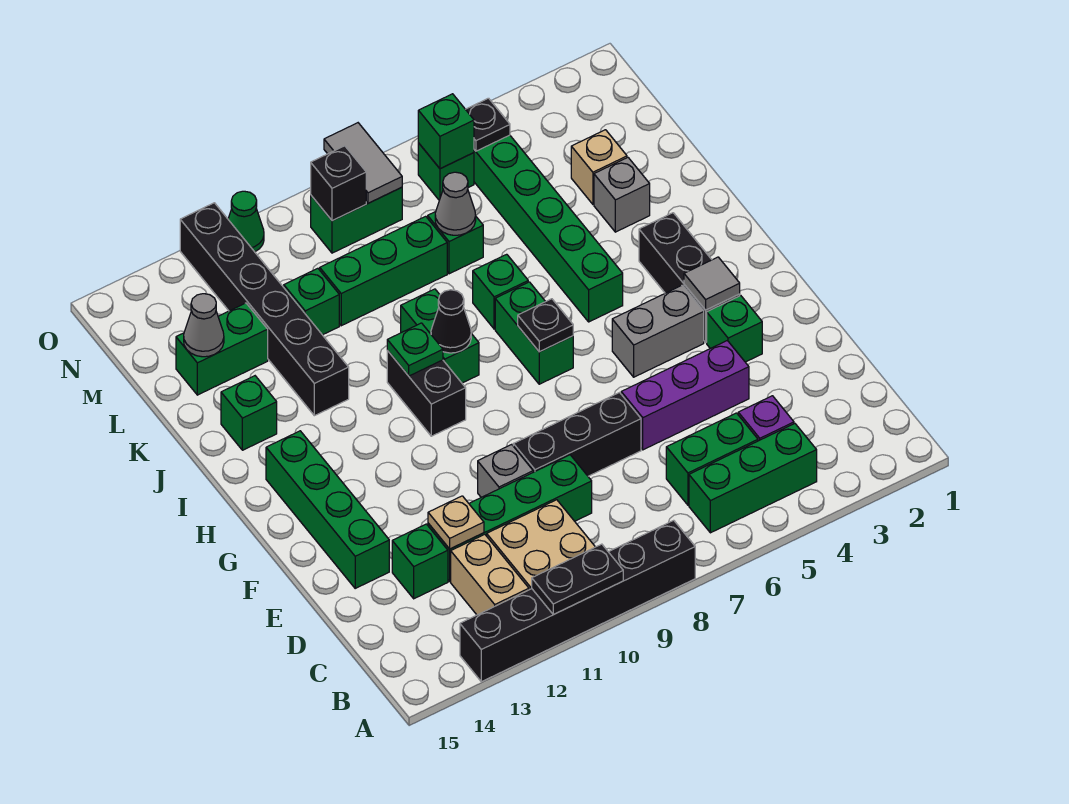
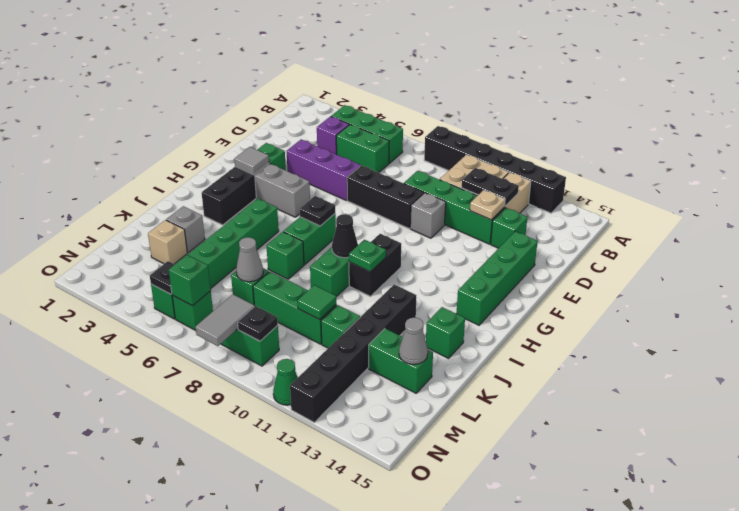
black plate A10:A11 level 2 -> black plate C11:C12 level 2
none -> green tile L10 level 2
black brick N9 level 2 -> black plate N9 level 2

